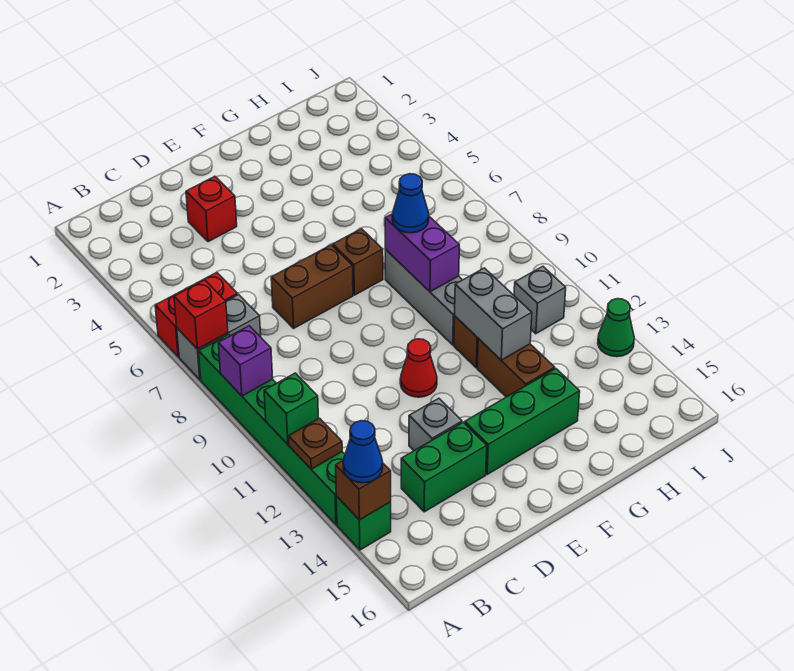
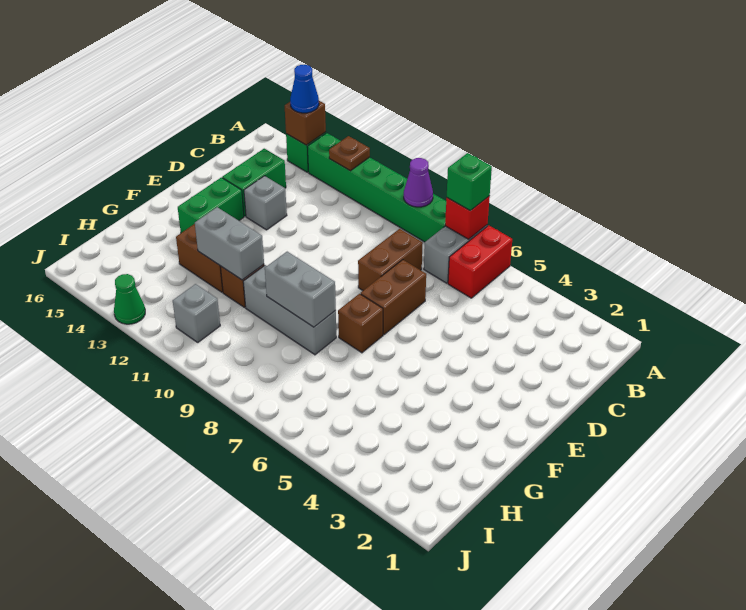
purple brick A9 level 2 -> purple cone A9 level 2
green brick A11 level 2 -> green brick A7 level 3
none -> brown brick C8:D8 level 1
red brick D3 level 1 -> none
red cone E11 level 1 -> none
green brick E14:G14 level 1 -> green brick E14:F14 level 1
purple brick G8:G9 level 2 -> grey brick G8:G9 level 2
blue cone G8 level 3 -> none

